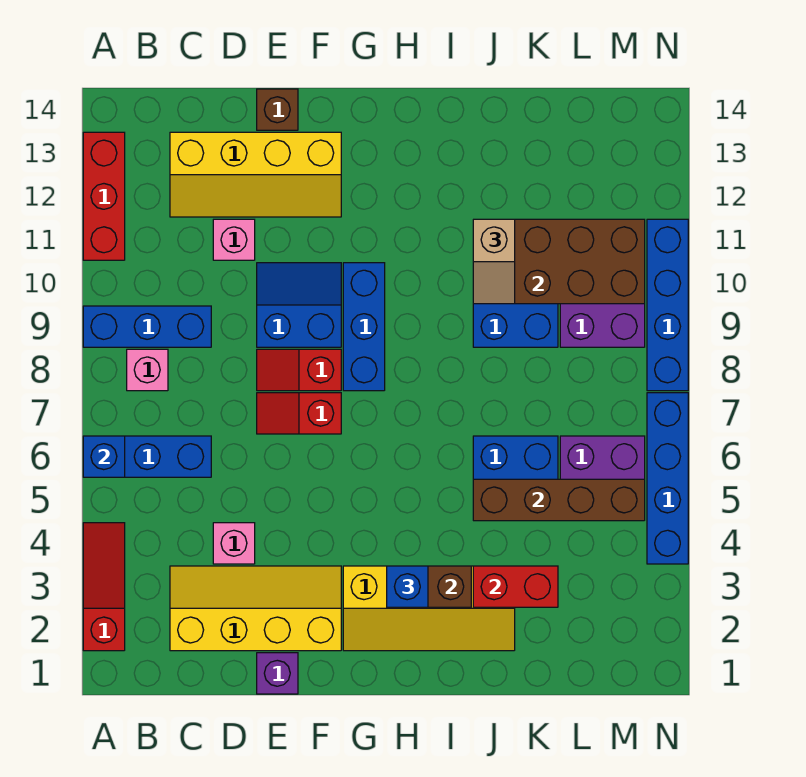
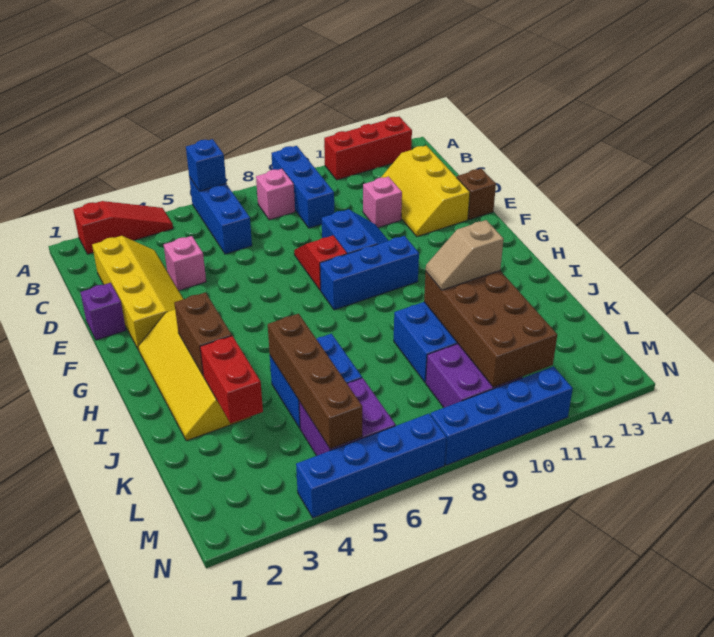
yellow slope C12:F13 level 1 top 13 -> yellow slope C12:E13 level 1 top 13
red slope E7:F7 level 1 top F -> none
blue brick H3 level 3 -> none

